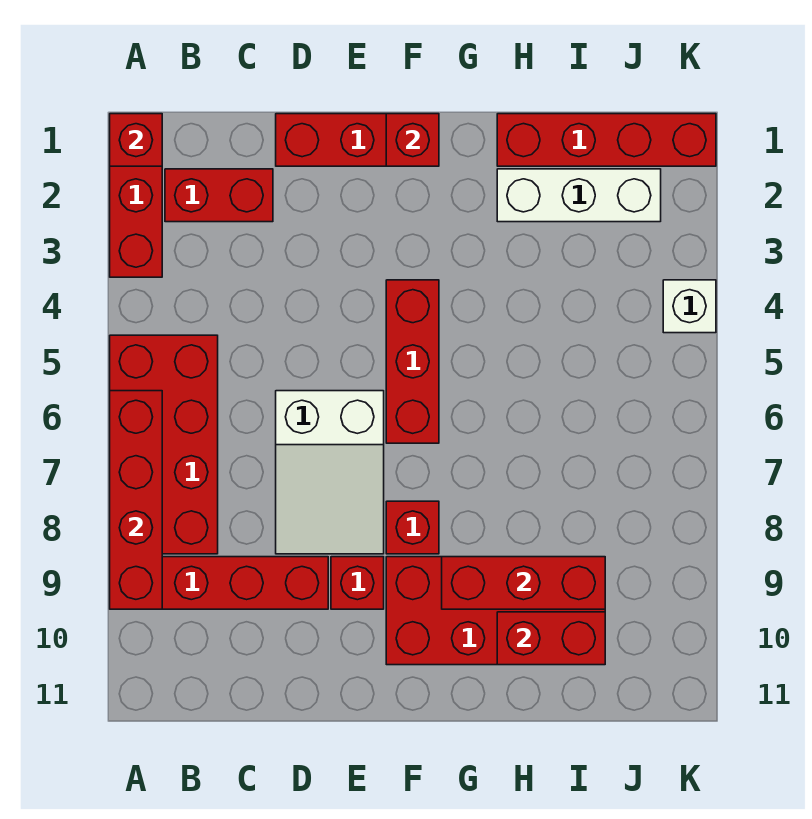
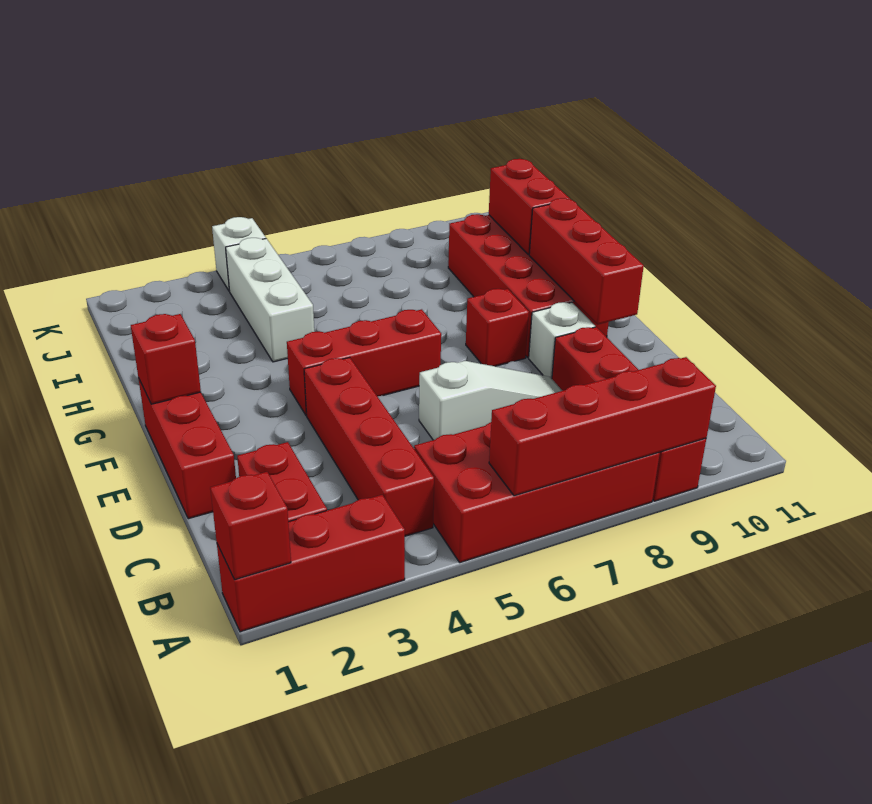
white slope D6:E8 level 1 top 6 -> white slope D6:D8 level 1 top 6
red brick E9 level 1 -> white brick E9 level 1
red brick G9:I9 level 2 -> red brick E10:G10 level 2
red brick H1:K1 level 1 -> red brick B4:E4 level 1
white brick H2:J2 level 1 -> white brick H4:J4 level 1

